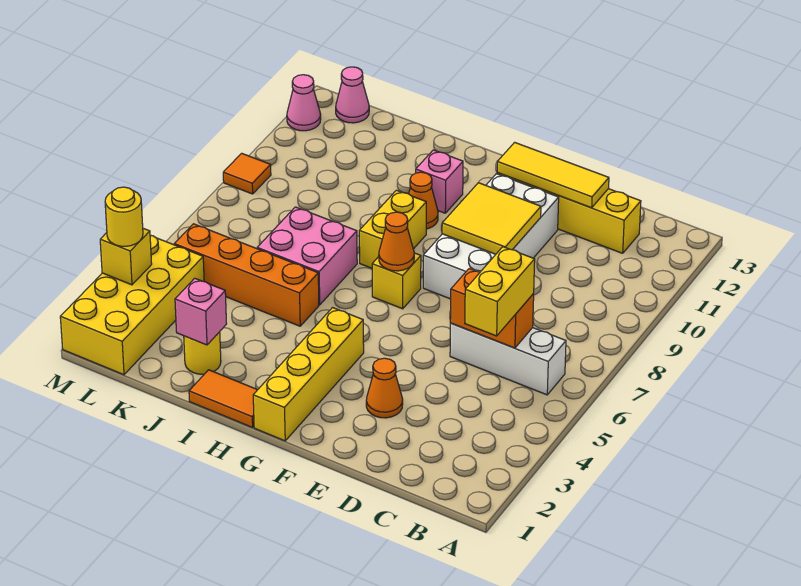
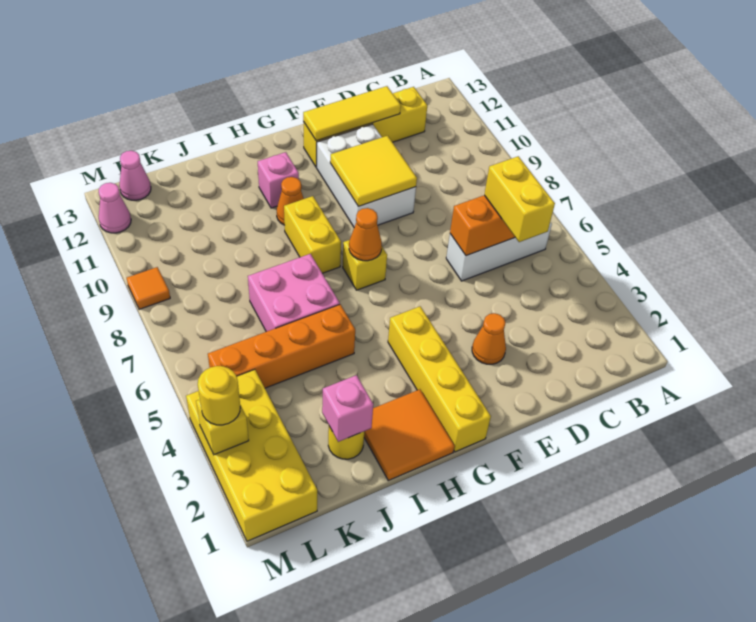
white brick E8:F11 level 1 -> white brick E9:F11 level 1
orange tile H1:I1 level 1 -> orange tile H1:I2 level 1

